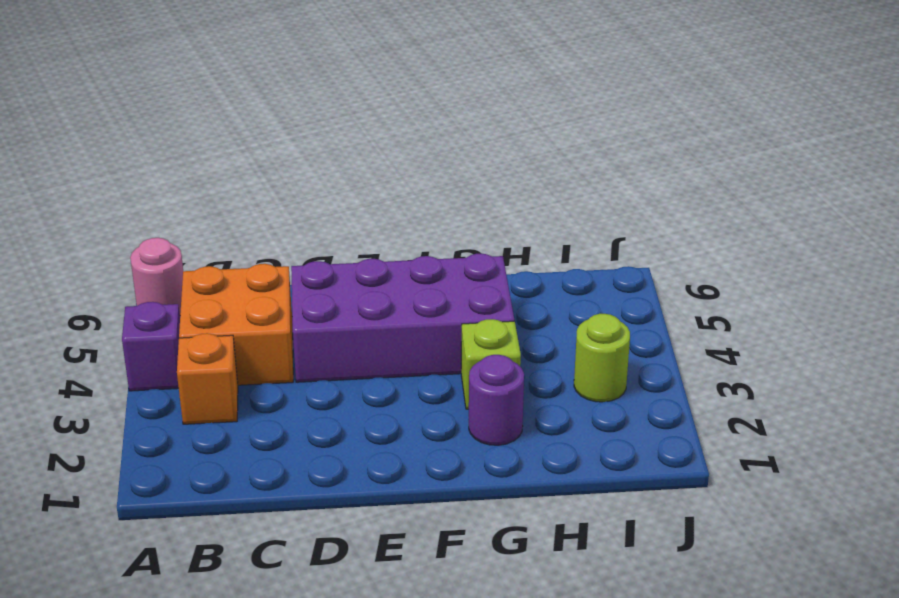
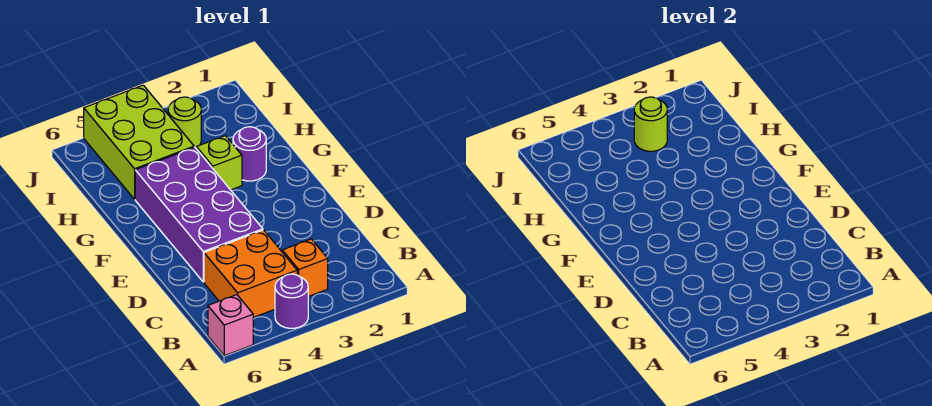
purple brick A4 level 1 -> purple round brick A4 level 1
pink round brick A6 level 1 -> pink brick A6 level 1
none -> lime brick H4:J5 level 1
none -> lime round brick I3 level 2

